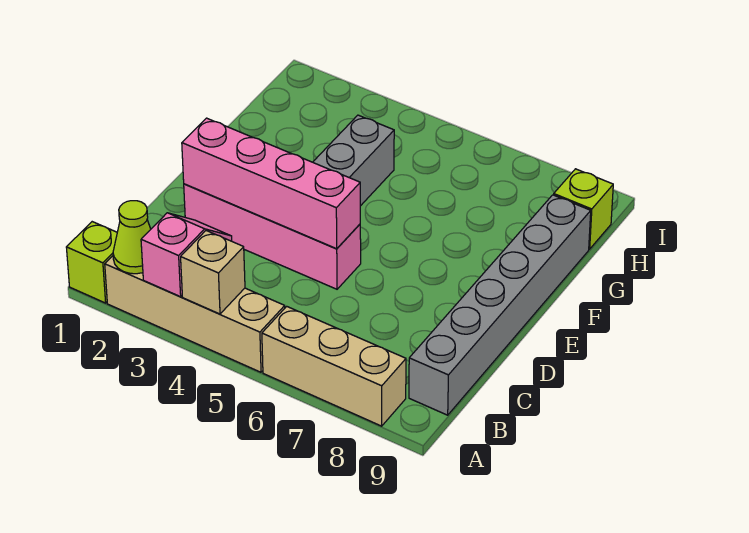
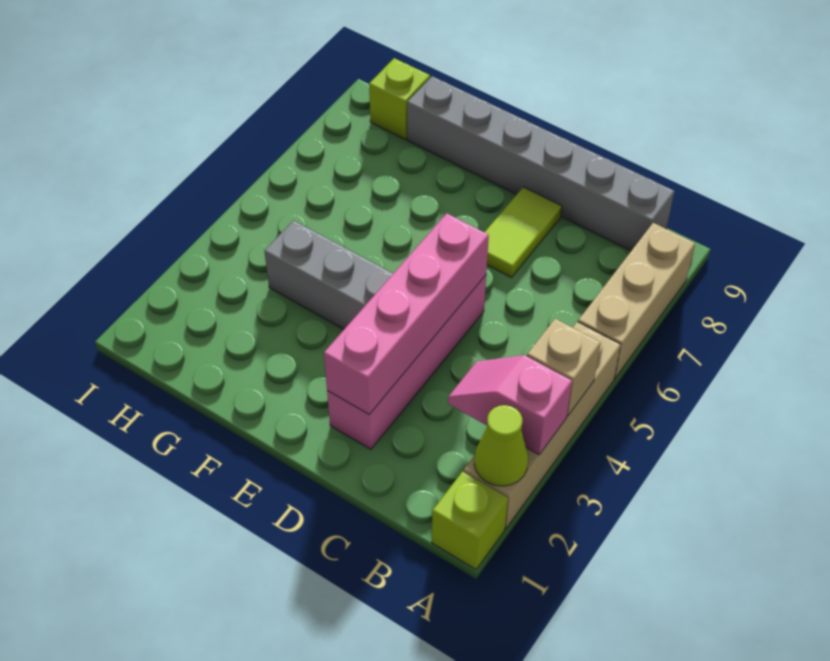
none -> lime tile D7:D8 level 1

